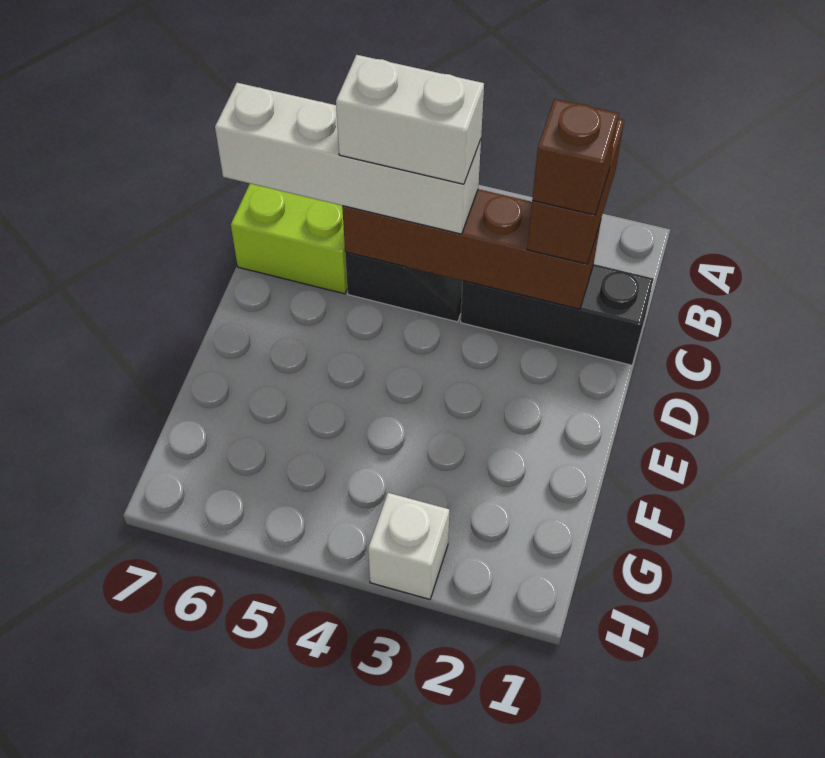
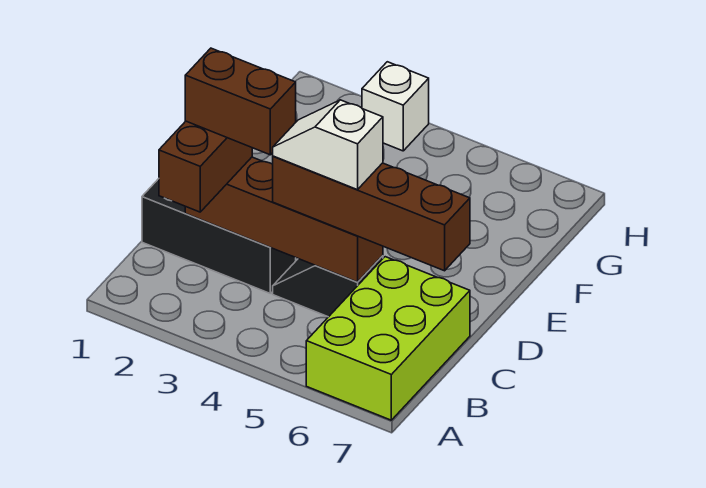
brown brick C2 level 4 -> brown brick C2:C3 level 4
white brick C4:C7 level 3 -> brown brick C4:C7 level 3
white brick C4:C5 level 4 -> white slope C4:C5 level 4 top 5

